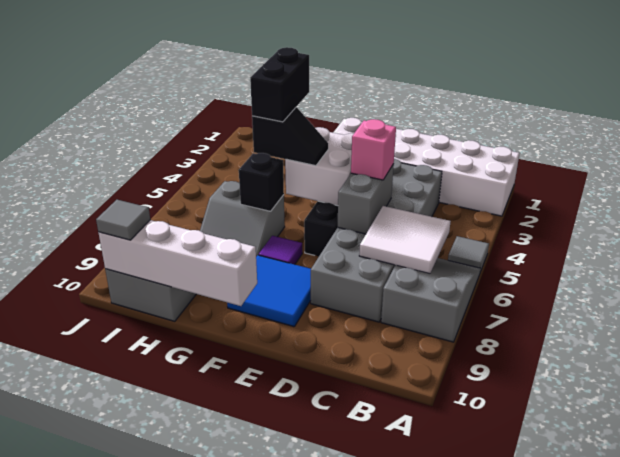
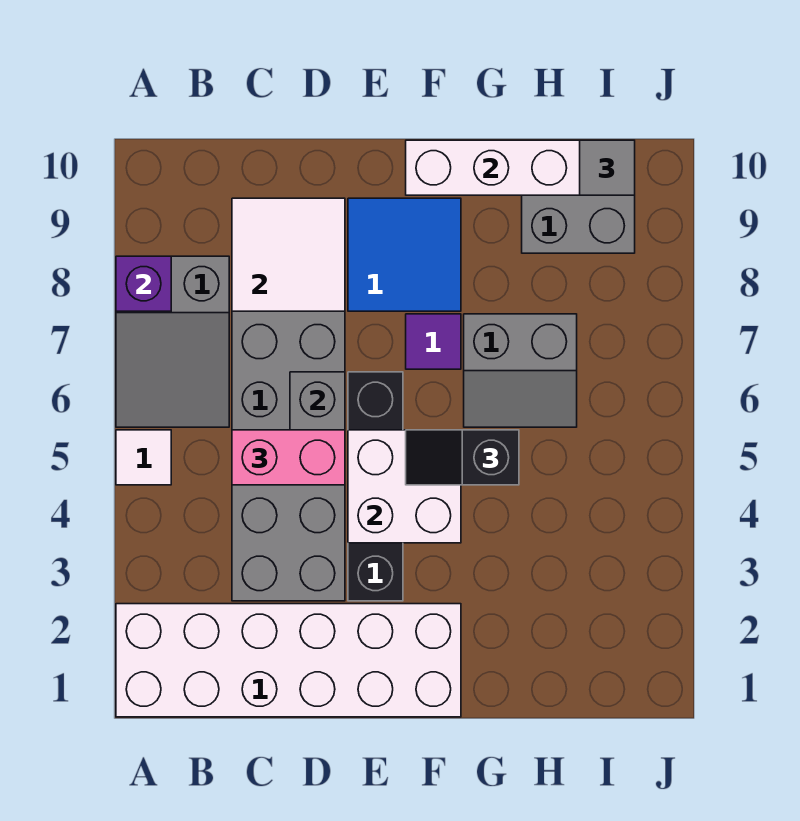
grey tile A5 level 1 -> white tile A5 level 1
none -> purple brick A8 level 2
white tile B6:C7 level 2 -> white tile C8:D9 level 2
pink brick D5 level 3 -> pink brick C5:D5 level 3
black brick G4:G5 level 4 -> none
grey slope G6:H7 level 1 top 6 -> grey slope G6:H7 level 1 top 7
black brick G6 level 2 -> none

